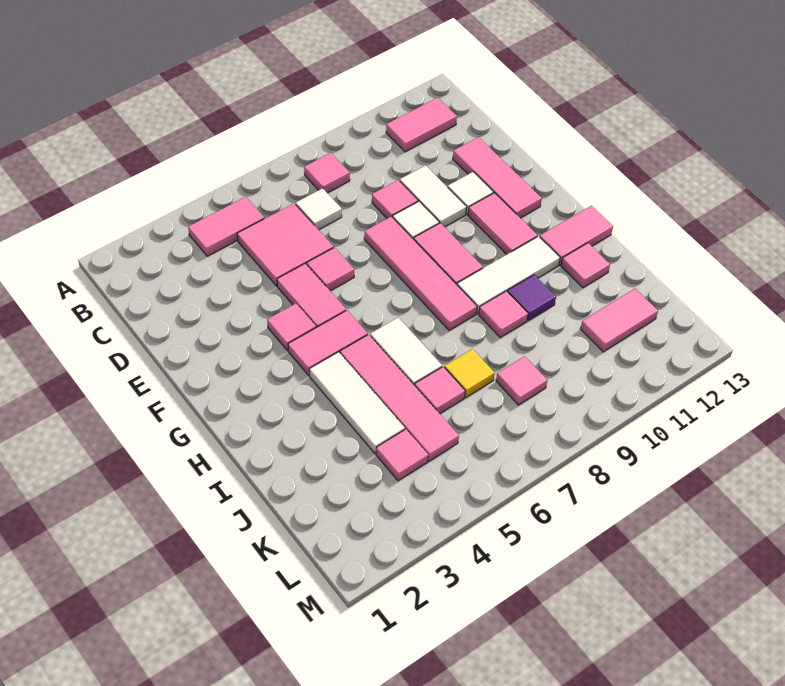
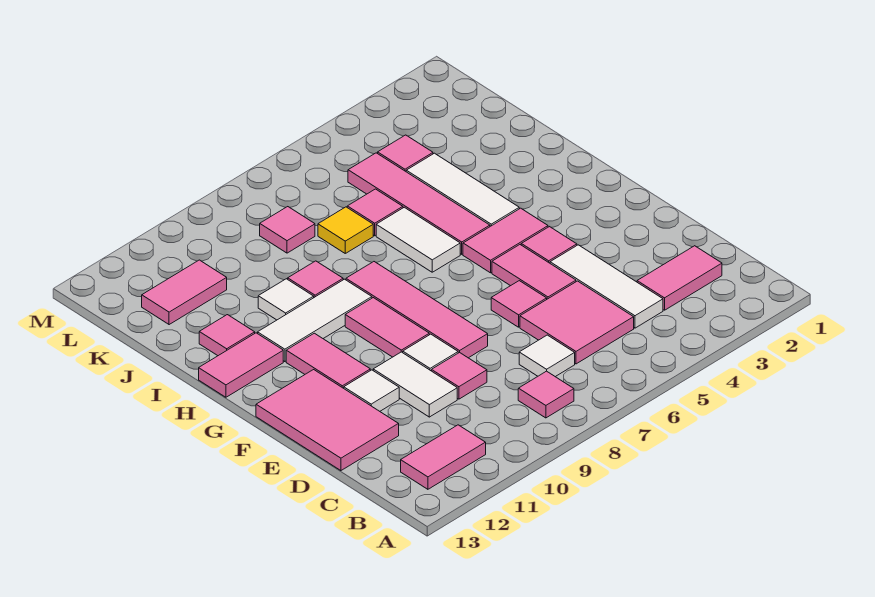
pink tile B4:B5 level 1 -> pink tile C2:C3 level 1
none -> white tile C4:E4 level 1
pink tile D12:F12 level 1 -> pink tile D12:F13 level 1
purple tile I10 level 1 -> white tile I10 level 1

